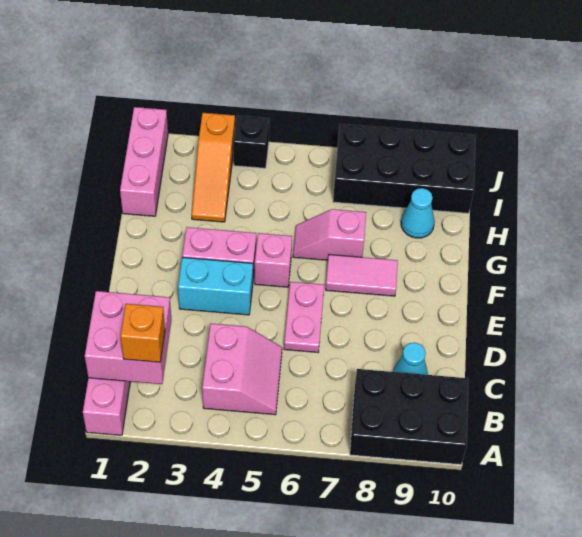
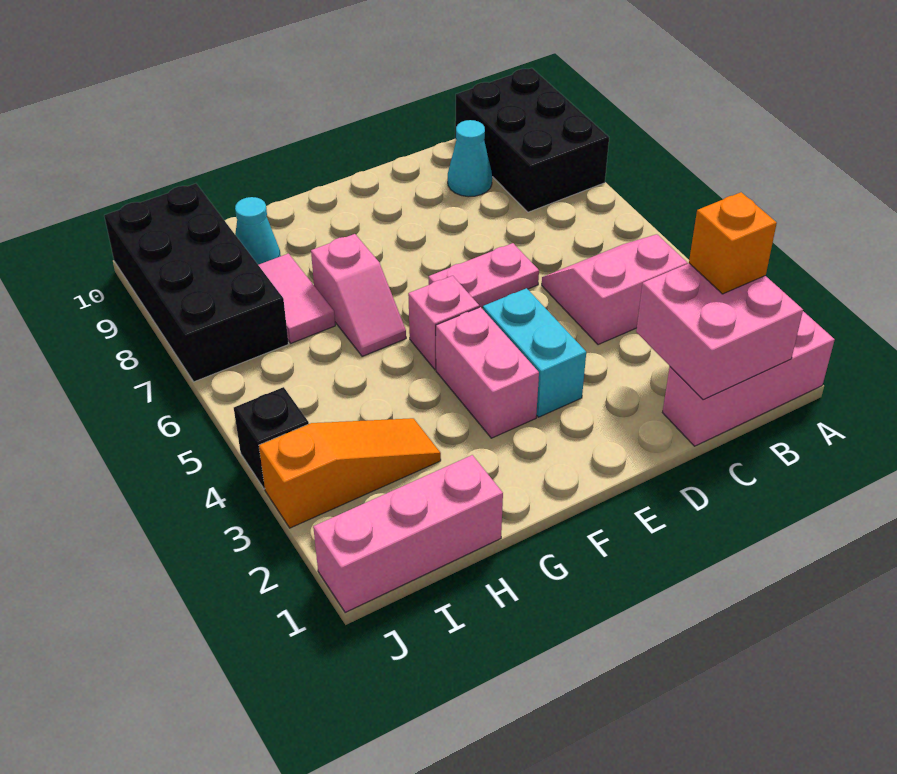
pink tile F7:F8 level 1 -> pink tile H7:H8 level 1

